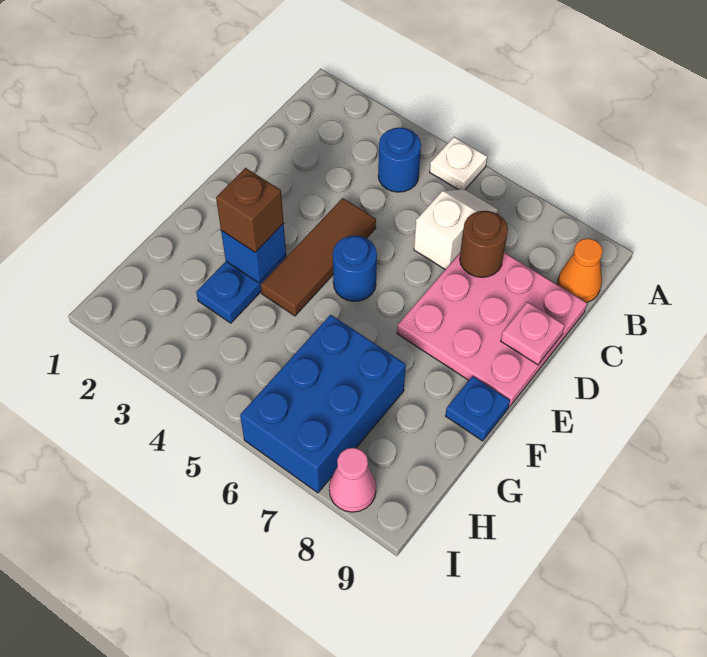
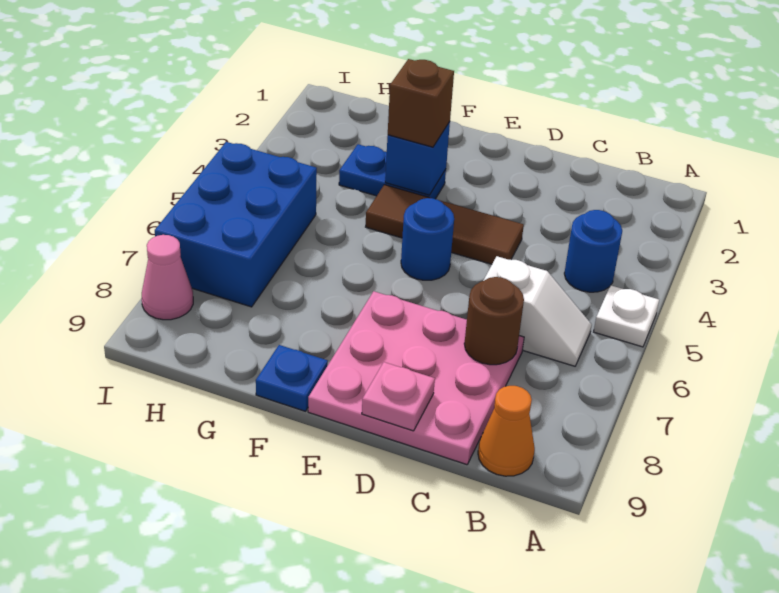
blue brick G6:I7 level 1 -> blue brick H5:I7 level 1

